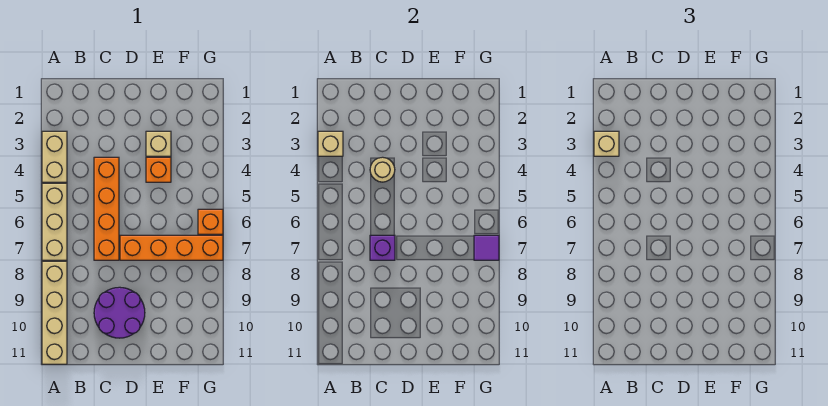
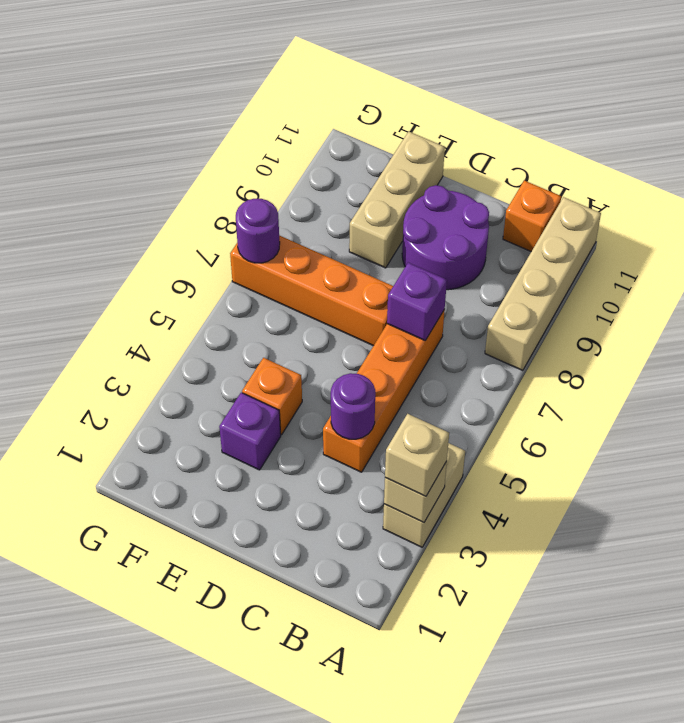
tan brick A5:A7 level 1 -> tan brick E9:E11 level 1
tan round brick C4 level 2 -> purple round brick C4 level 2
tan brick E3 level 1 -> purple brick E3 level 1
orange brick G6 level 1 -> orange brick B11 level 1
purple tile G7 level 2 -> purple round brick G7 level 2

